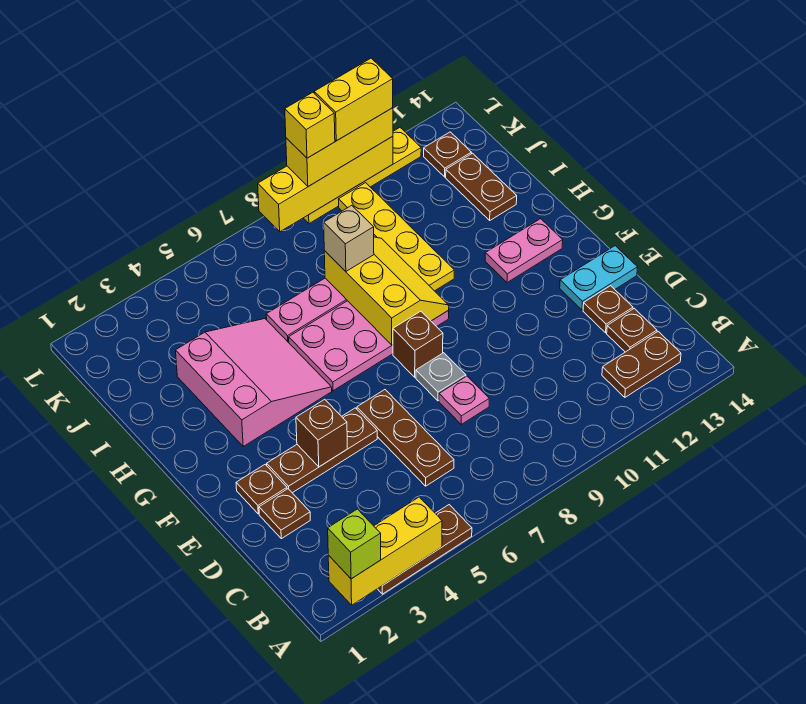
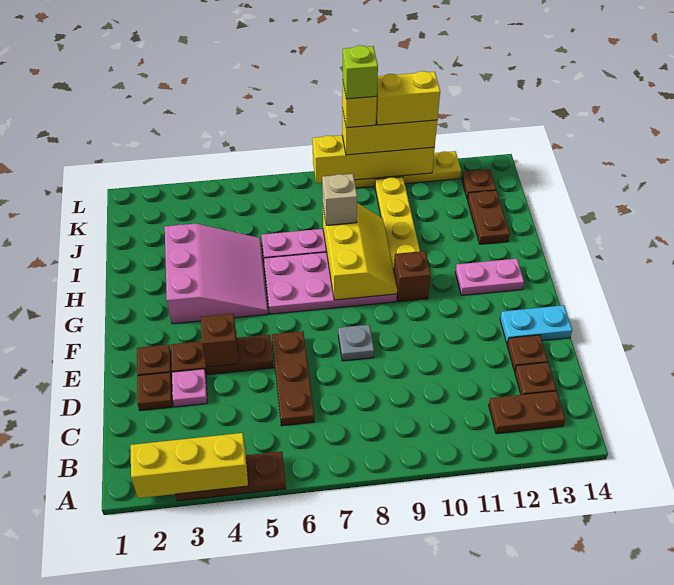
lime brick A2 level 3 -> lime brick L9 level 5
pink plate D8 level 1 -> pink plate D3 level 1
brown brick F8 level 1 -> brown brick G10 level 1

